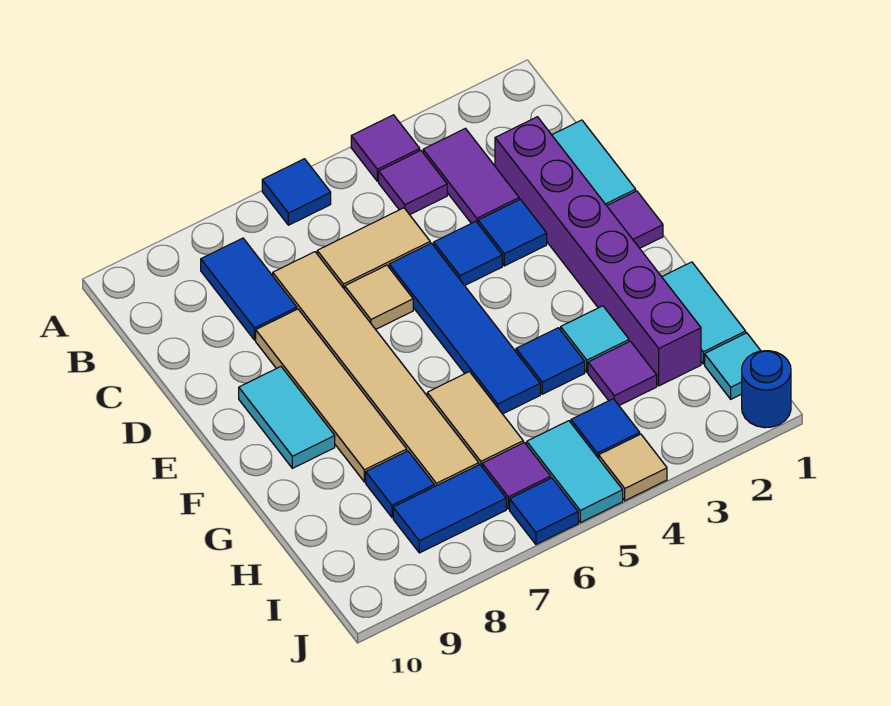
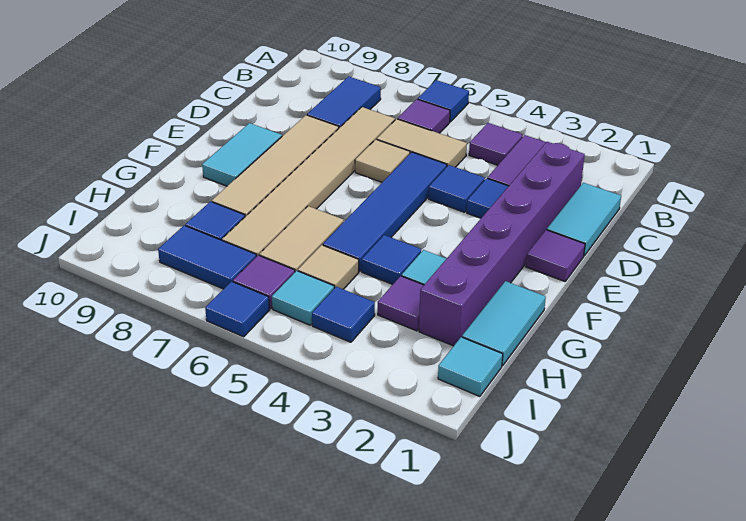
purple tile A4 level 1 -> purple tile B6 level 1
cyan tile I5:J5 level 1 -> cyan tile I5 level 1
blue round brick J1 level 1 -> none
tan tile J4 level 1 -> tan tile H5 level 1

